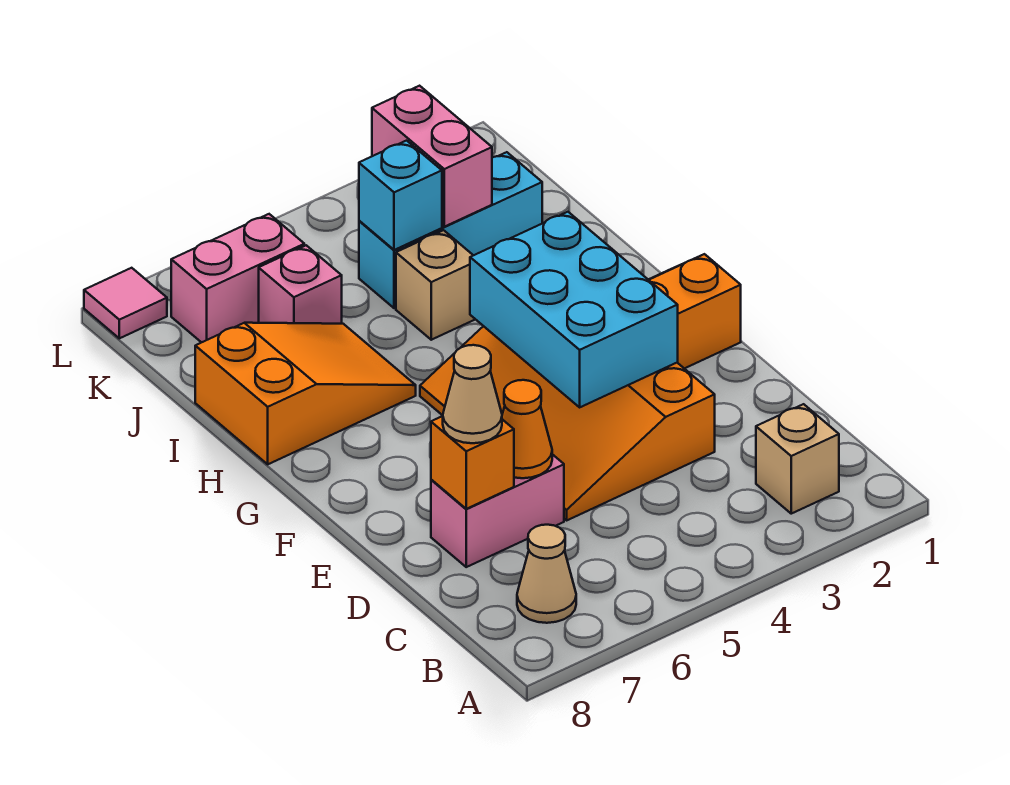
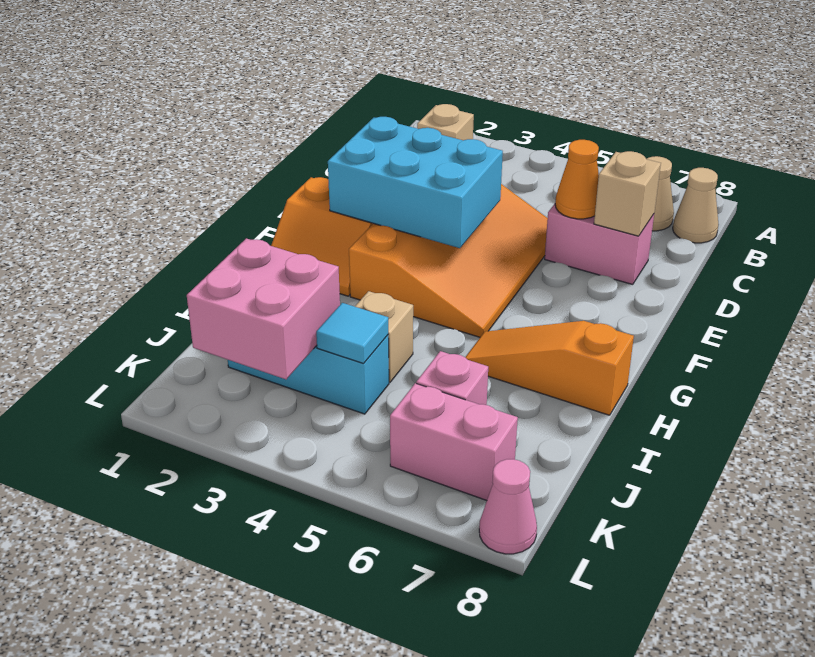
orange brick D7 level 2 -> tan brick D7 level 2
tan cone D7 level 3 -> tan cone B8 level 1
cyan brick E3:G4 level 2 -> cyan brick E2:F4 level 2
orange slope H6:I8 level 1 top 8 -> orange slope H6:H8 level 1 top 8
pink brick J3:K3 level 2 -> pink brick J2:K3 level 2
cyan brick J4 level 2 -> cyan tile J4 level 2
pink tile L8 level 1 -> pink cone L8 level 1

